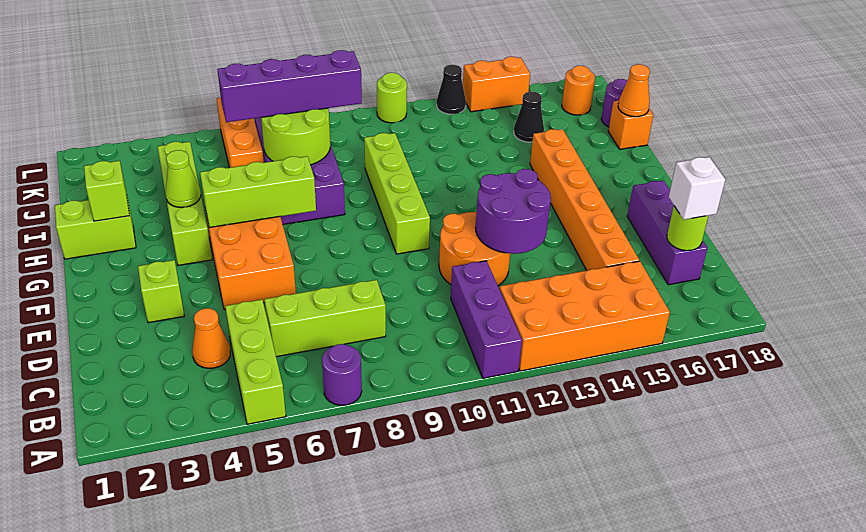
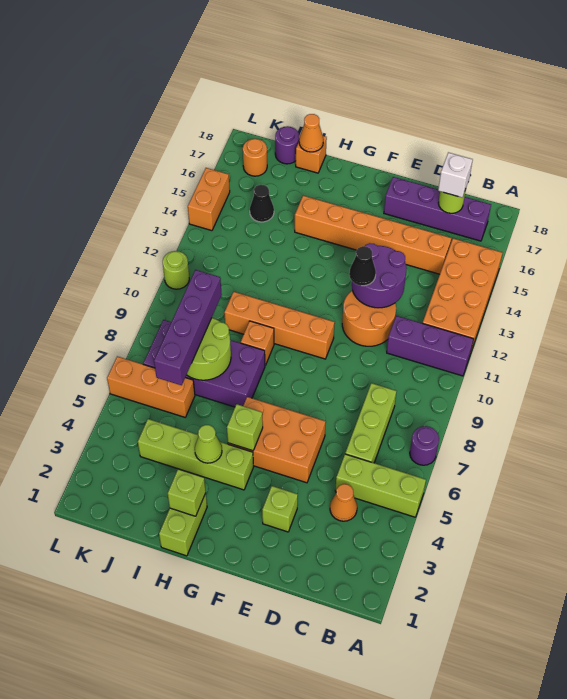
purple brick C17:E17 level 1 -> purple brick B17:E17 level 1
lime brick F10:I10 level 1 -> orange brick F10:I10 level 1
lime brick G5:G7 level 2 -> lime brick G5 level 2
none -> orange brick H9 level 1
black cone L13 level 1 -> black cone E12 level 3

